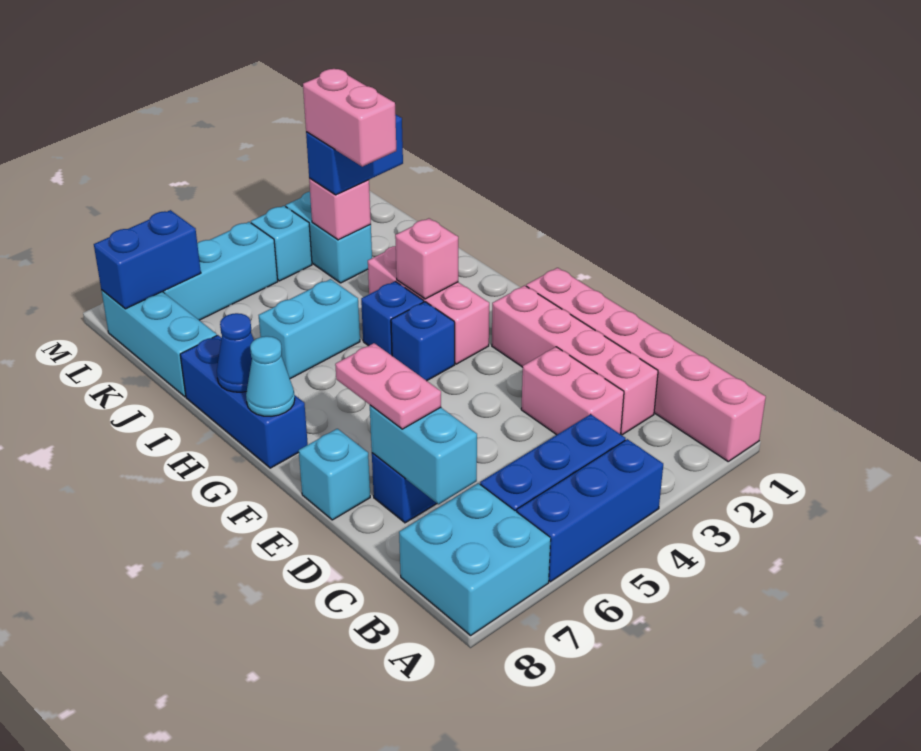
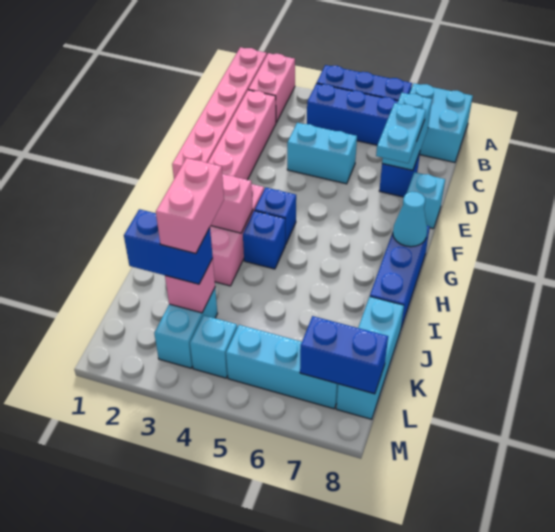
pink brick C3:D3 level 1 -> pink brick A2:B2 level 1
pink plate D7:E7 level 3 -> cyan plate D7:E7 level 3
blue cone H8 level 2 -> none
cyan brick I5:I6 level 1 -> cyan brick D4:D5 level 1

